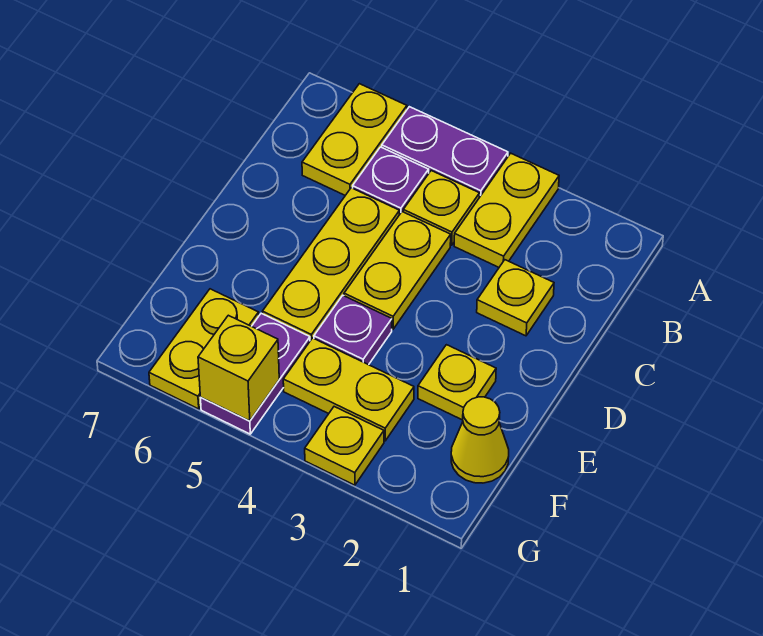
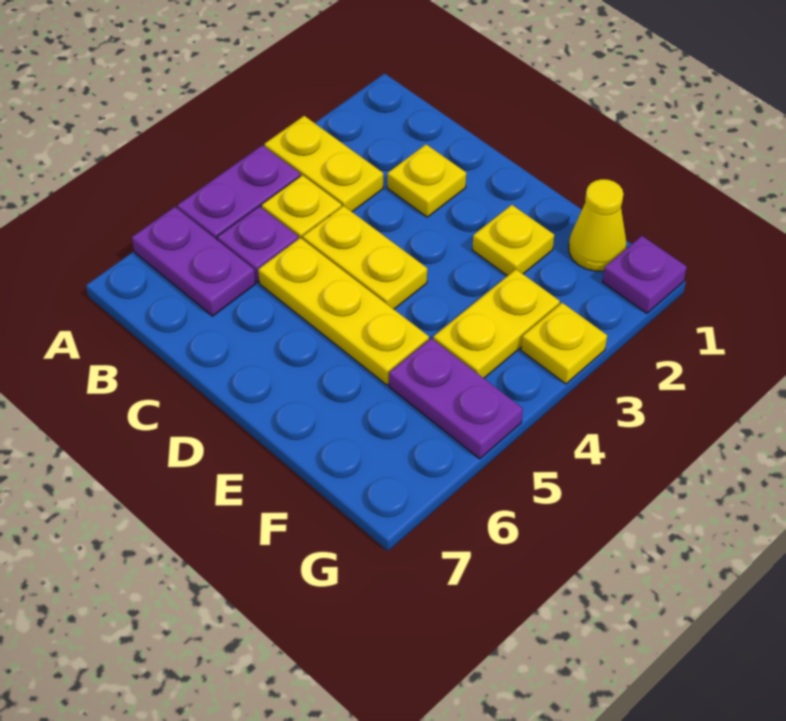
yellow plate A6:B6 level 1 -> purple plate A6:B6 level 1
purple plate E4 level 1 -> purple plate G1 level 1
yellow plate F6:G6 level 1 -> none
yellow brick G5 level 2 -> none

